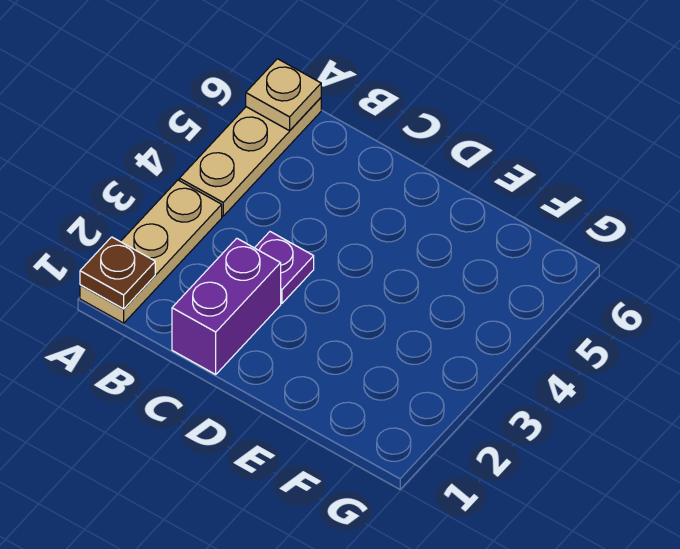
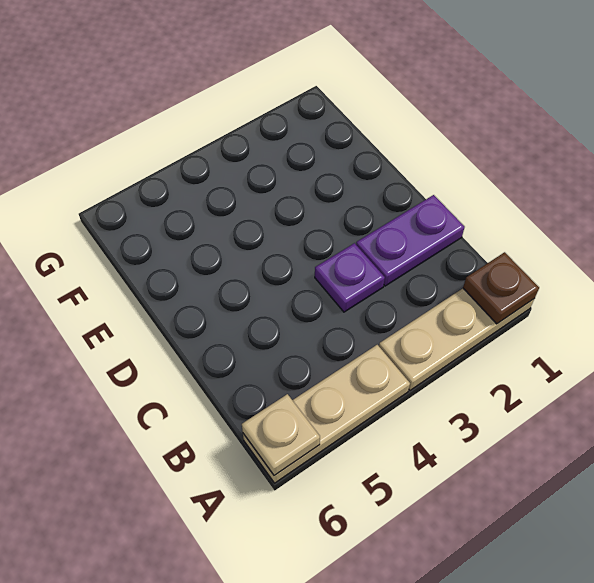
purple brick C1:C2 level 1 -> purple plate C1:C2 level 1

